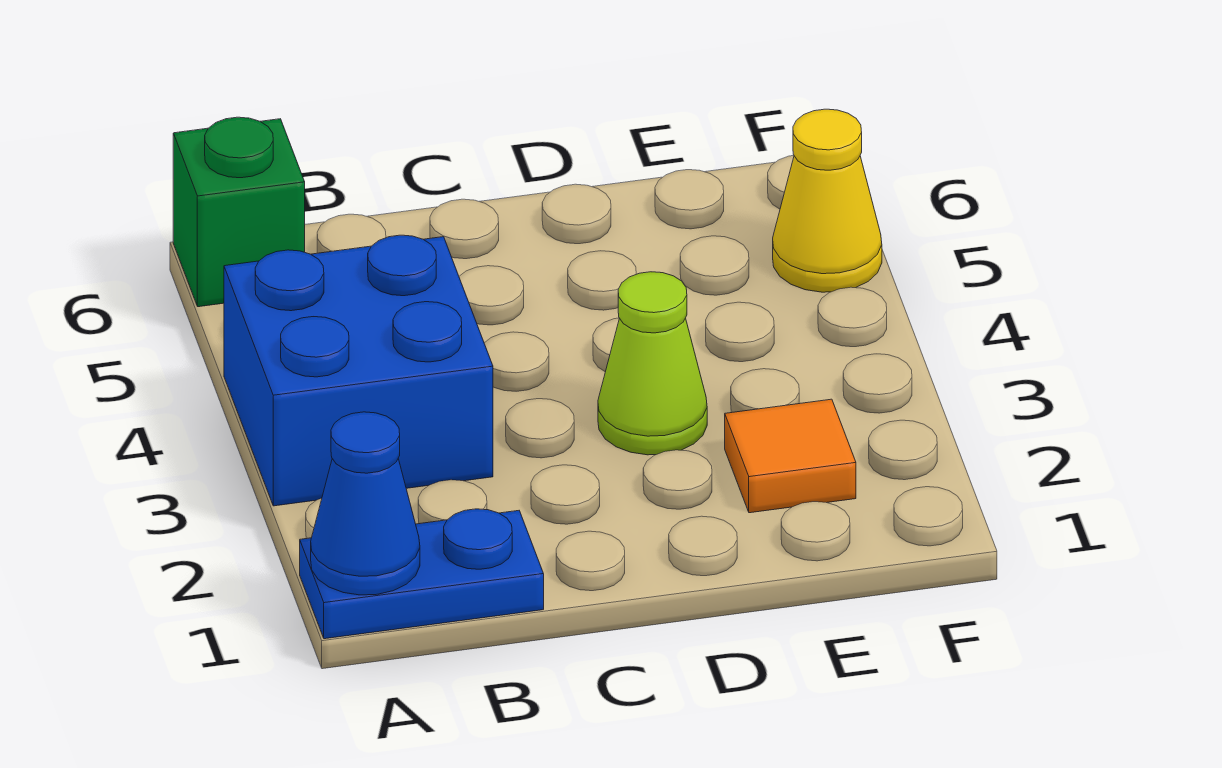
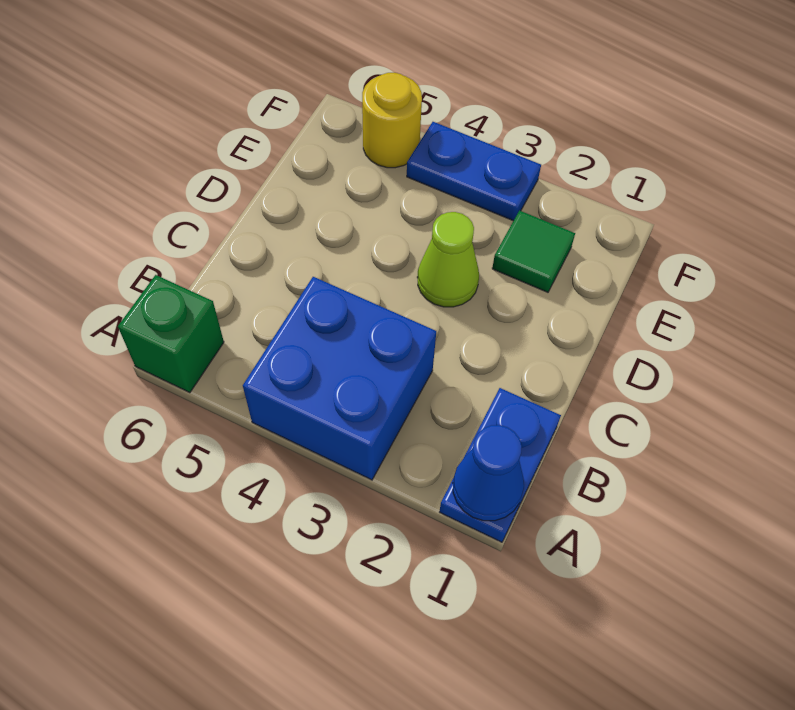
orange tile E2 level 1 -> green tile E2 level 1
none -> blue plate F3:F4 level 1
yellow cone F5 level 1 -> yellow round brick F5 level 1

